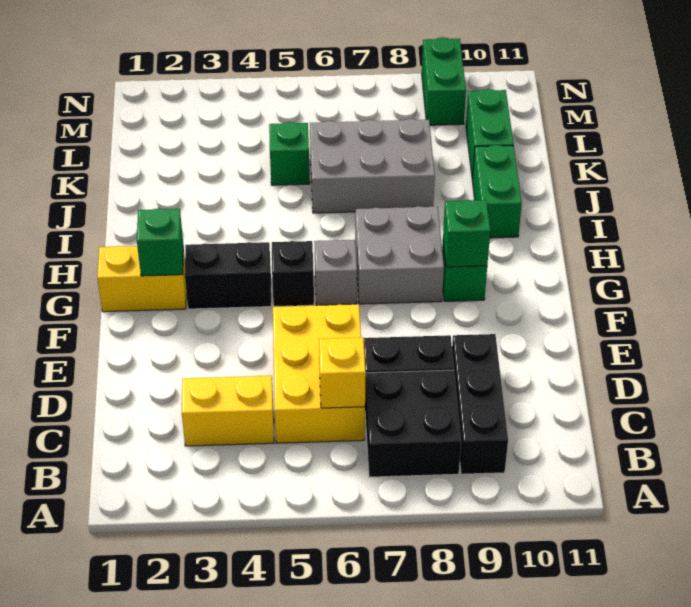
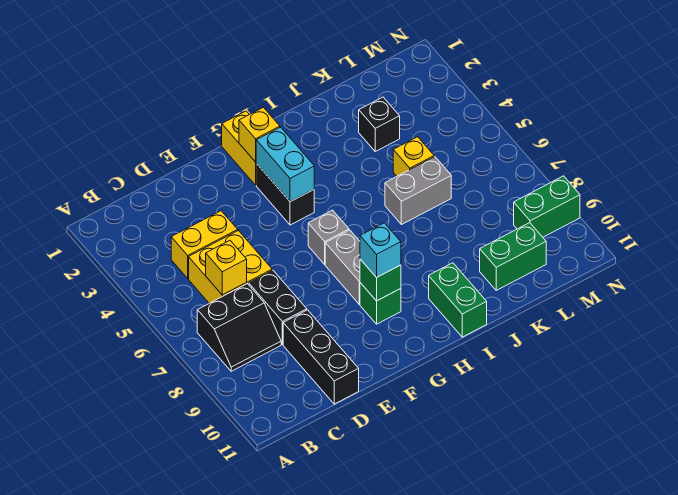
black brick B7:C8 level 1 -> black slope B7:C8 level 1 top 7
black brick B9:D9 level 1 -> black brick D9:D11 level 1
yellow brick C3:C4 level 1 -> yellow brick C4:D4 level 1
yellow brick C5:E6 level 1 -> yellow brick C5:D6 level 1
green brick G2 level 2 -> yellow brick G2 level 2
none -> cyan brick G3:G4 level 2
black brick G5 level 1 -> black brick K3 level 1
grey brick G7:H8 level 1 -> grey brick G7:G8 level 1
none -> cyan brick G9 level 3
green brick I10:J10 level 1 -> green brick I10:I11 level 1
grey brick J6:K8 level 1 -> grey brick J6:K6 level 1
green brick K5 level 1 -> yellow brick K5 level 1

